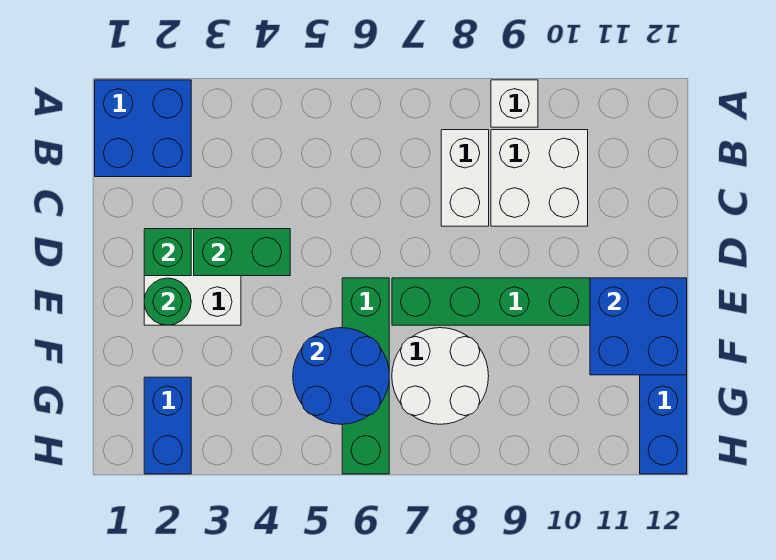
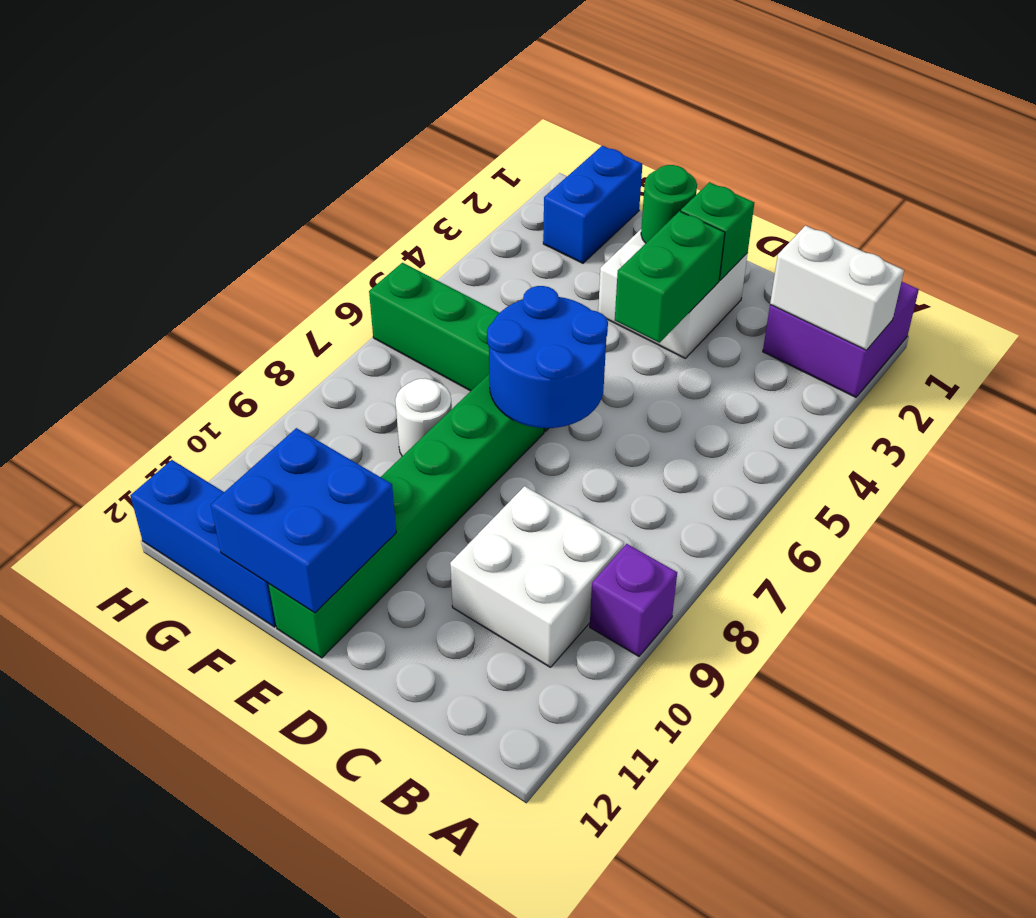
blue brick A1:B2 level 1 -> purple brick A1:B2 level 1
white brick A9 level 1 -> purple brick A9 level 1
white brick B8:C8 level 1 -> white brick A2:B2 level 2
blue round brick F5:G6 level 2 -> blue round brick D6:E7 level 2
white round brick F7:G8 level 1 -> white round brick F8 level 1
blue brick G2:H2 level 1 -> blue brick G1:G2 level 1

